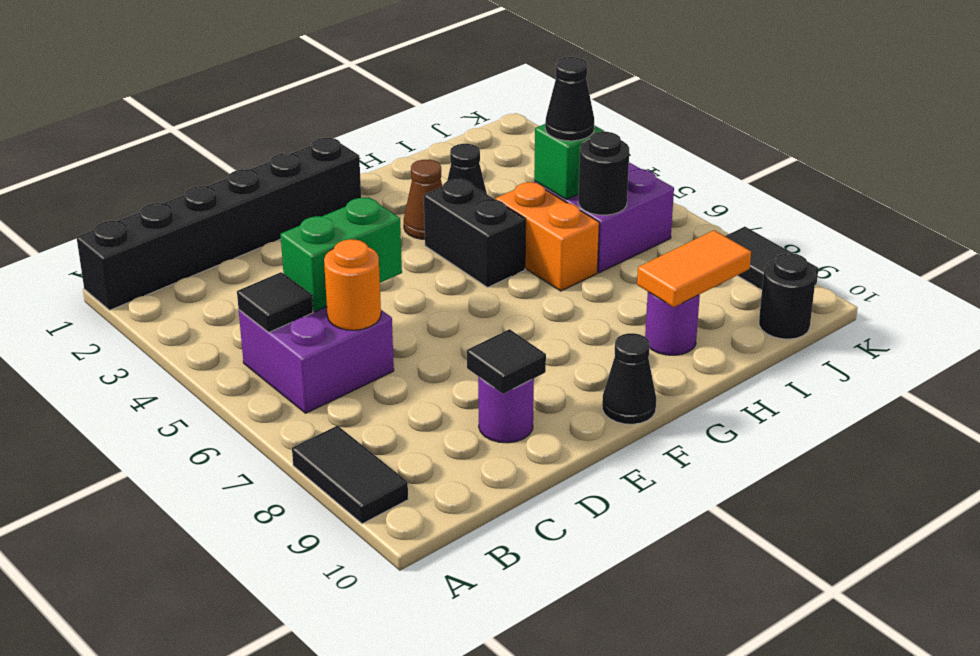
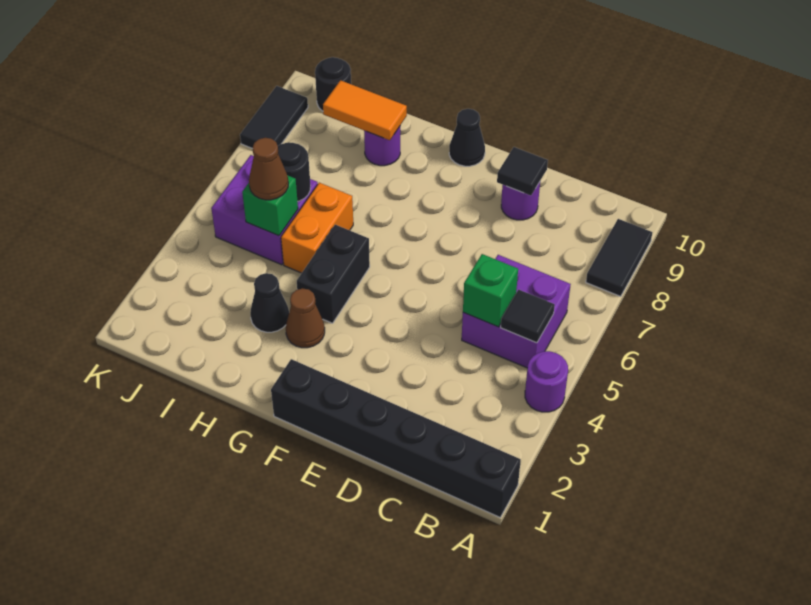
none -> purple round brick A4 level 1
green brick C5:D5 level 2 -> green brick C5 level 2
orange round brick C6 level 2 -> none
black cone I5 level 3 -> brown cone I5 level 3

